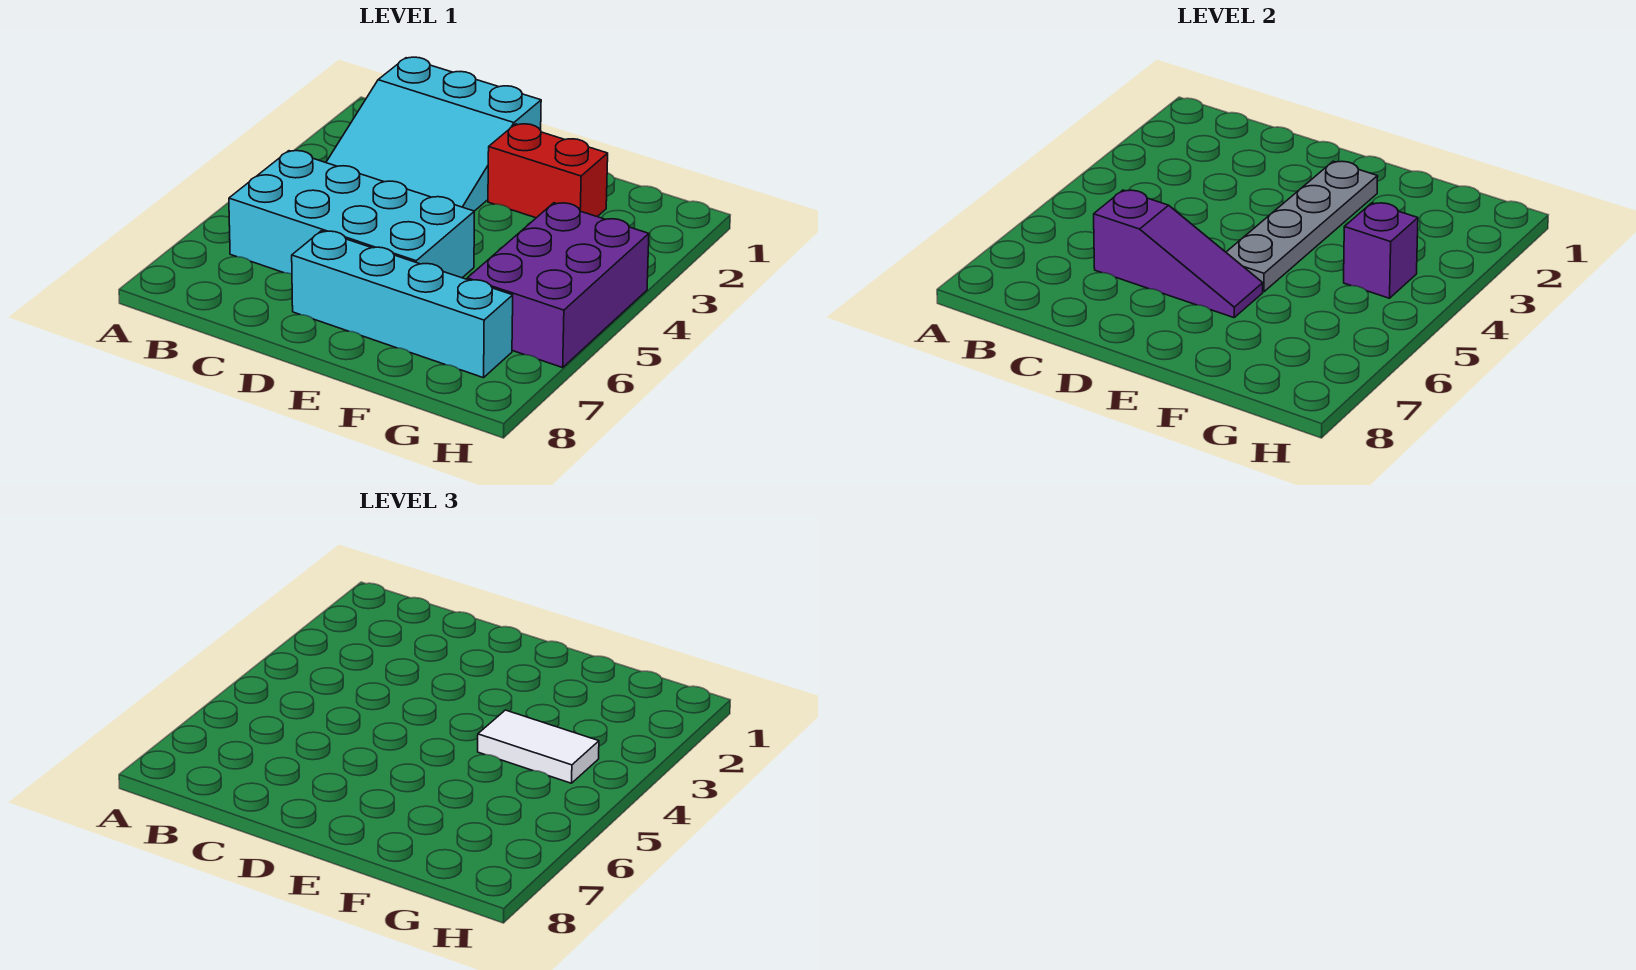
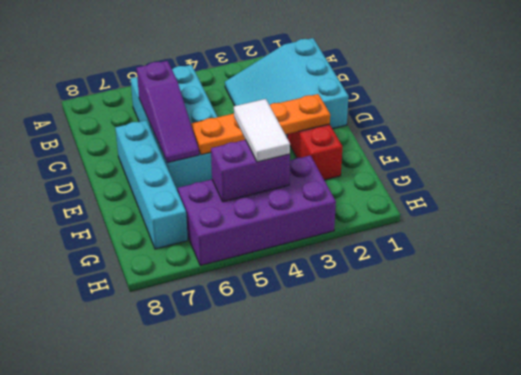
grey plate E2:E5 level 2 -> orange plate E2:E5 level 2
purple brick G4:H6 level 1 -> purple brick G3:H6 level 1
purple brick G4 level 2 -> purple brick G4:G5 level 2

